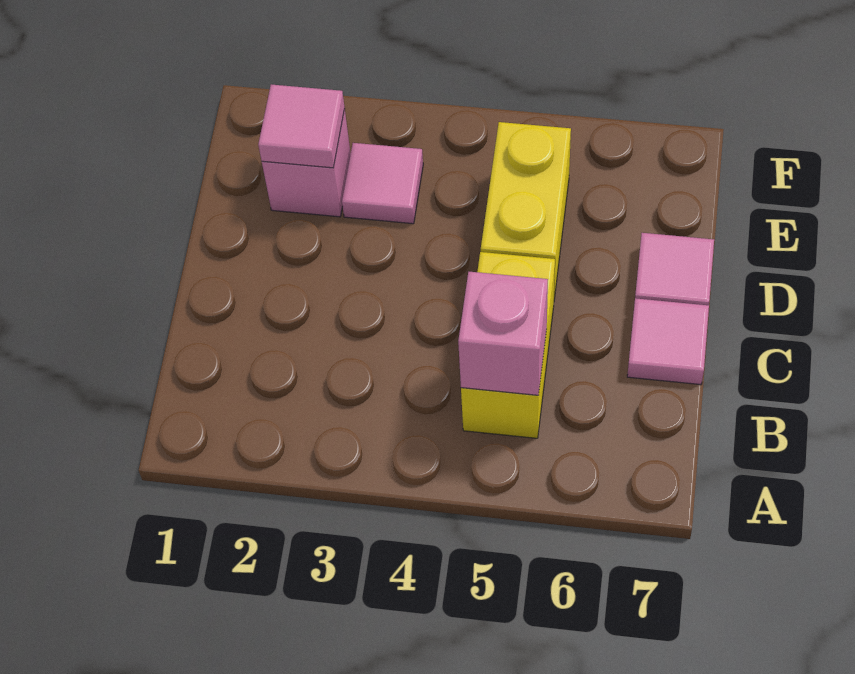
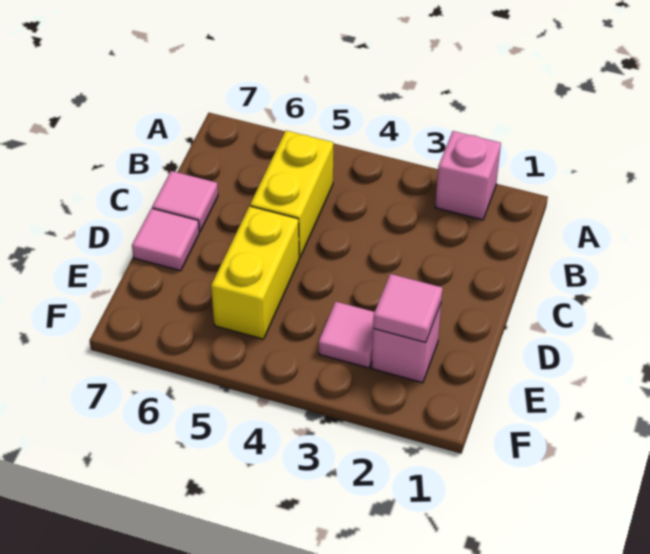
pink brick B5 level 2 -> pink brick A2 level 1

